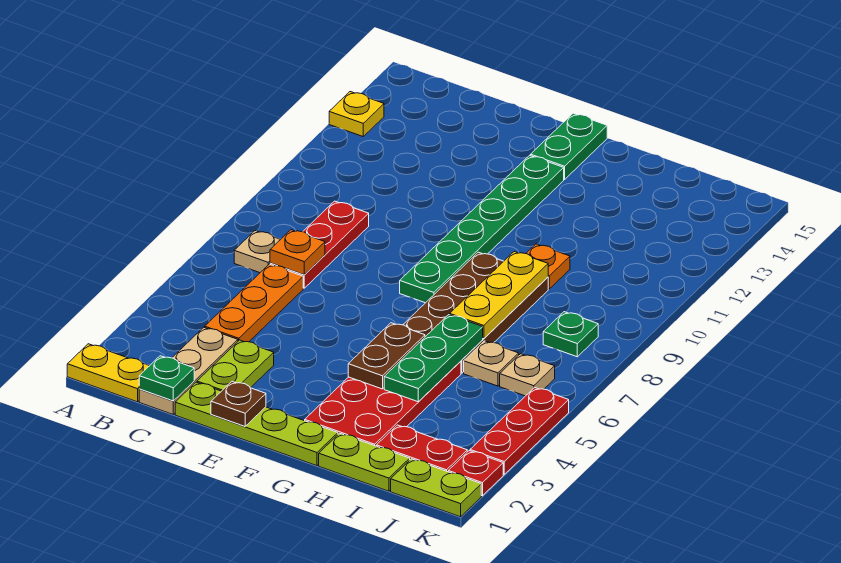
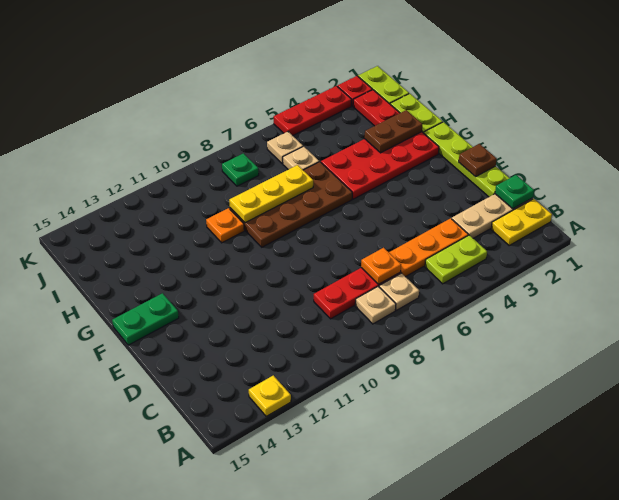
yellow plate A1:B1 level 1 -> yellow plate B1:B2 level 1
none -> tan plate B8 level 1
lime plate D2:D3 level 1 -> lime plate B4:B5 level 1
green plate F8:F13 level 1 -> none
brown plate G4:G5 level 2 -> brown plate H2:H3 level 2
green plate H4:H6 level 2 -> none

